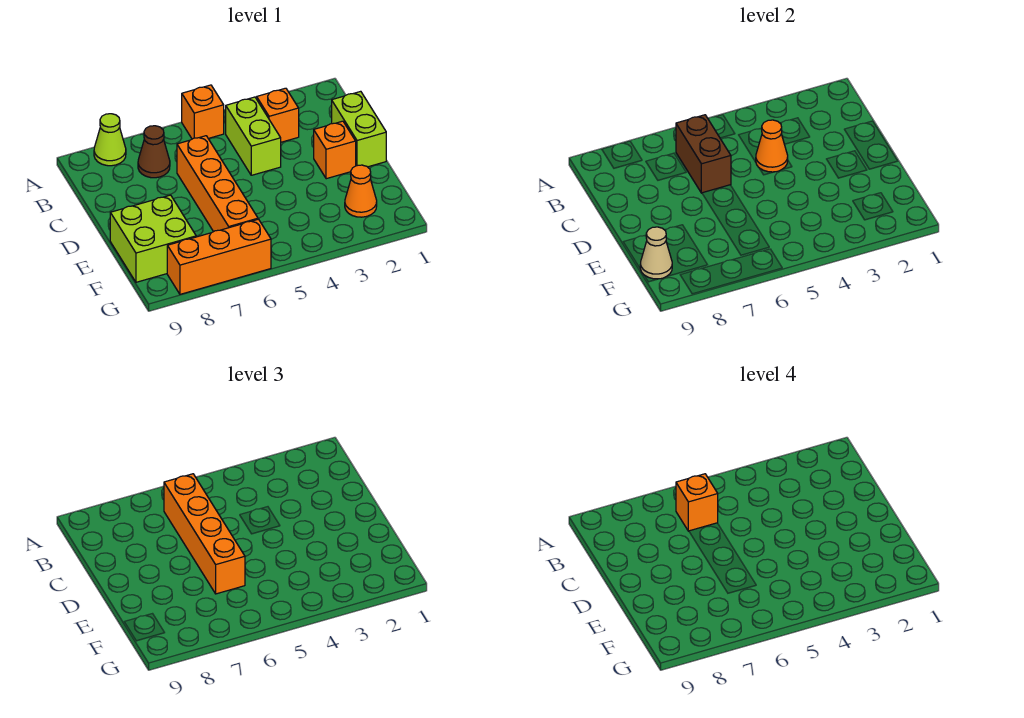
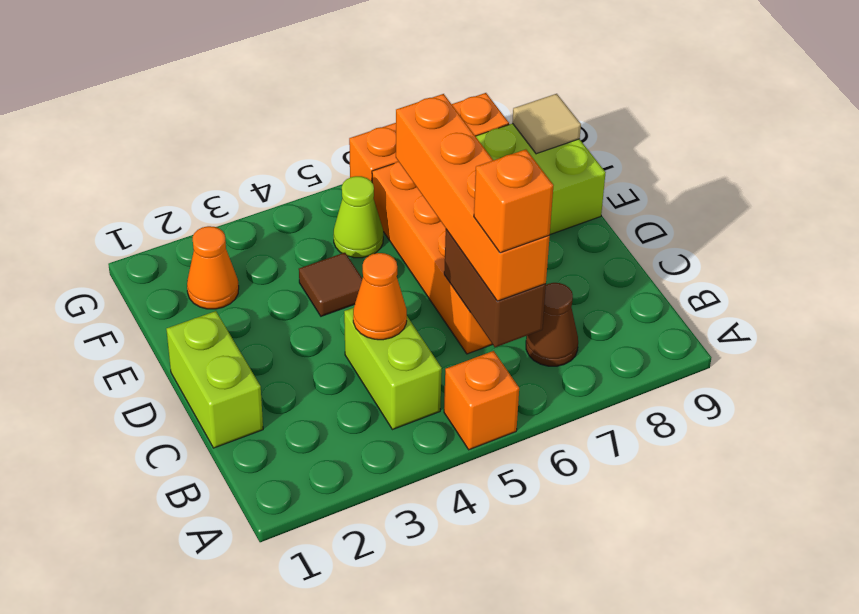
lime cone A8 level 1 -> lime cone F5 level 1
orange brick B3 level 1 -> none
orange brick D2 level 1 -> none
none -> brown tile E4 level 1
tan cone F9 level 2 -> tan tile F9 level 2

